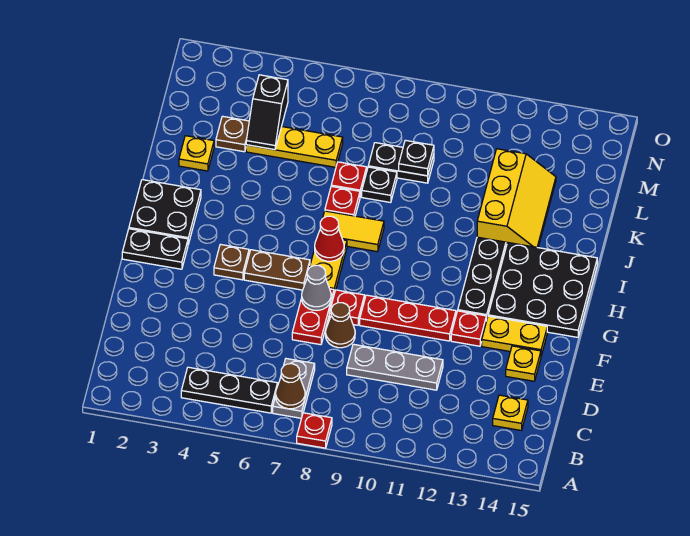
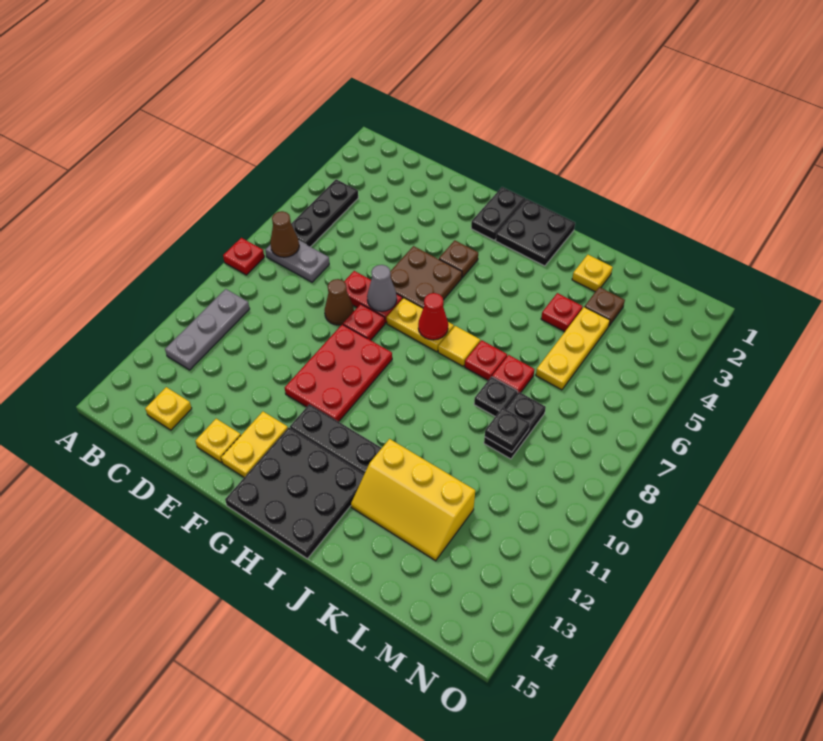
grey plate D9:D11 level 1 -> grey plate B10:B12 level 1
red plate F9:F11 level 1 -> red plate F9:G11 level 1
red plate F12 level 1 -> red plate K4 level 1
brown plate G5:G6 level 1 -> brown plate F5:G6 level 1
yellow tile I7:I8 level 1 -> yellow tile I7 level 1
black slope L4:M4 level 2 top M -> none

